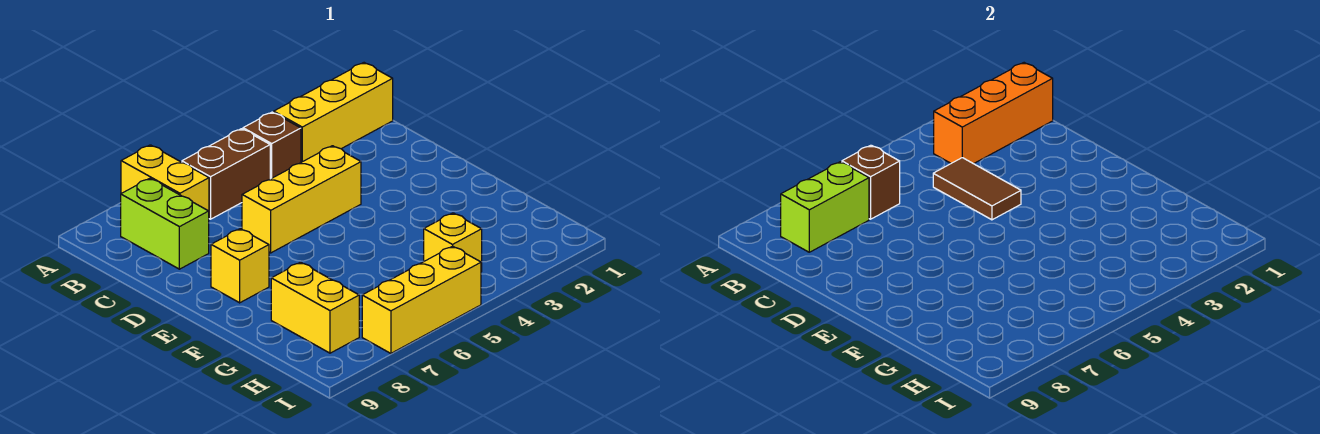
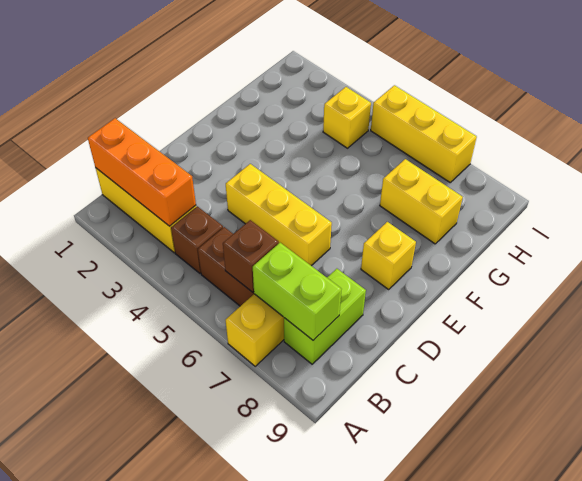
brown tile C4:D4 level 2 -> none
yellow brick G8:H8 level 1 -> yellow brick G7:G8 level 1

